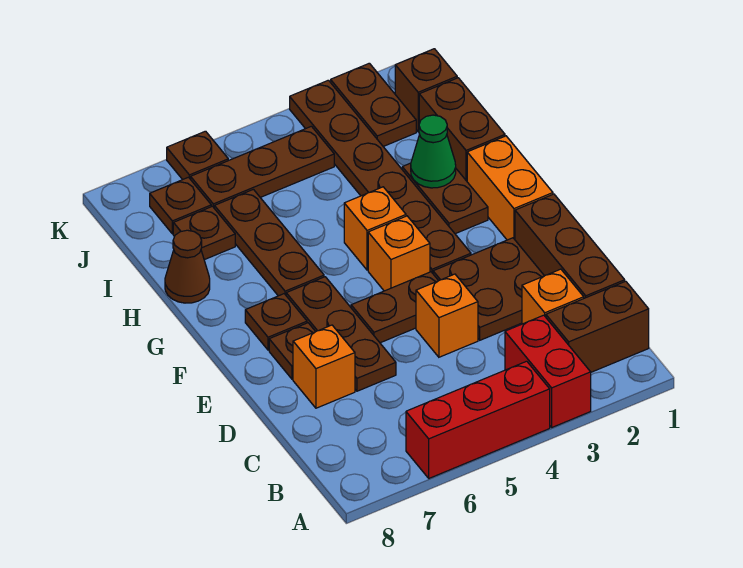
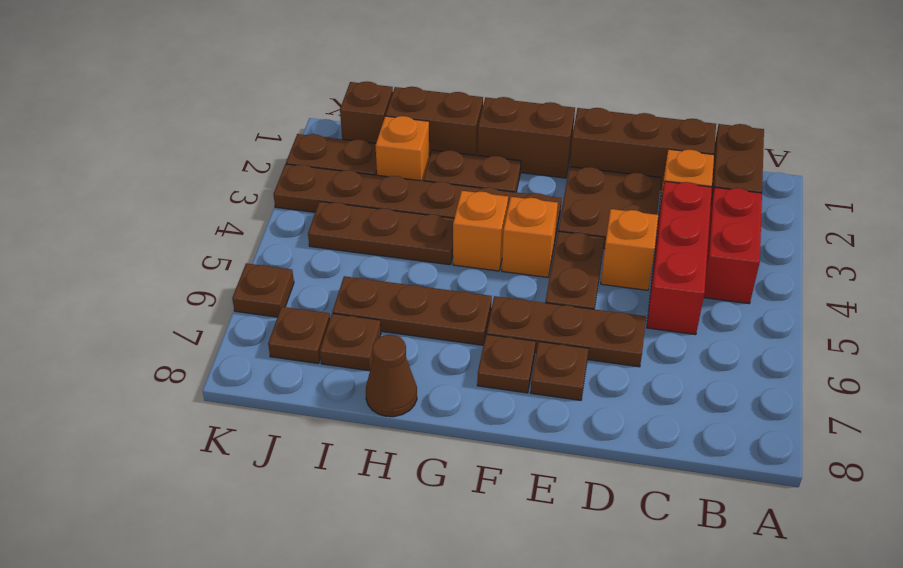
red brick A3:B3 level 1 -> red brick B3:B4 level 1
red brick A4:A6 level 1 -> red brick C3:C5 level 1
orange brick D7 level 1 -> orange brick I2 level 1
orange brick F1:G1 level 1 -> brown brick F1:G1 level 1
green cone H2 level 2 -> none
brown plate J4:J6 level 1 -> brown plate H4:J4 level 1

